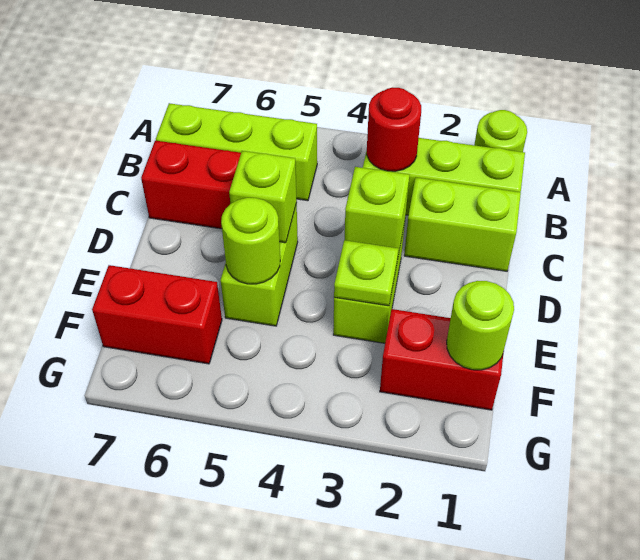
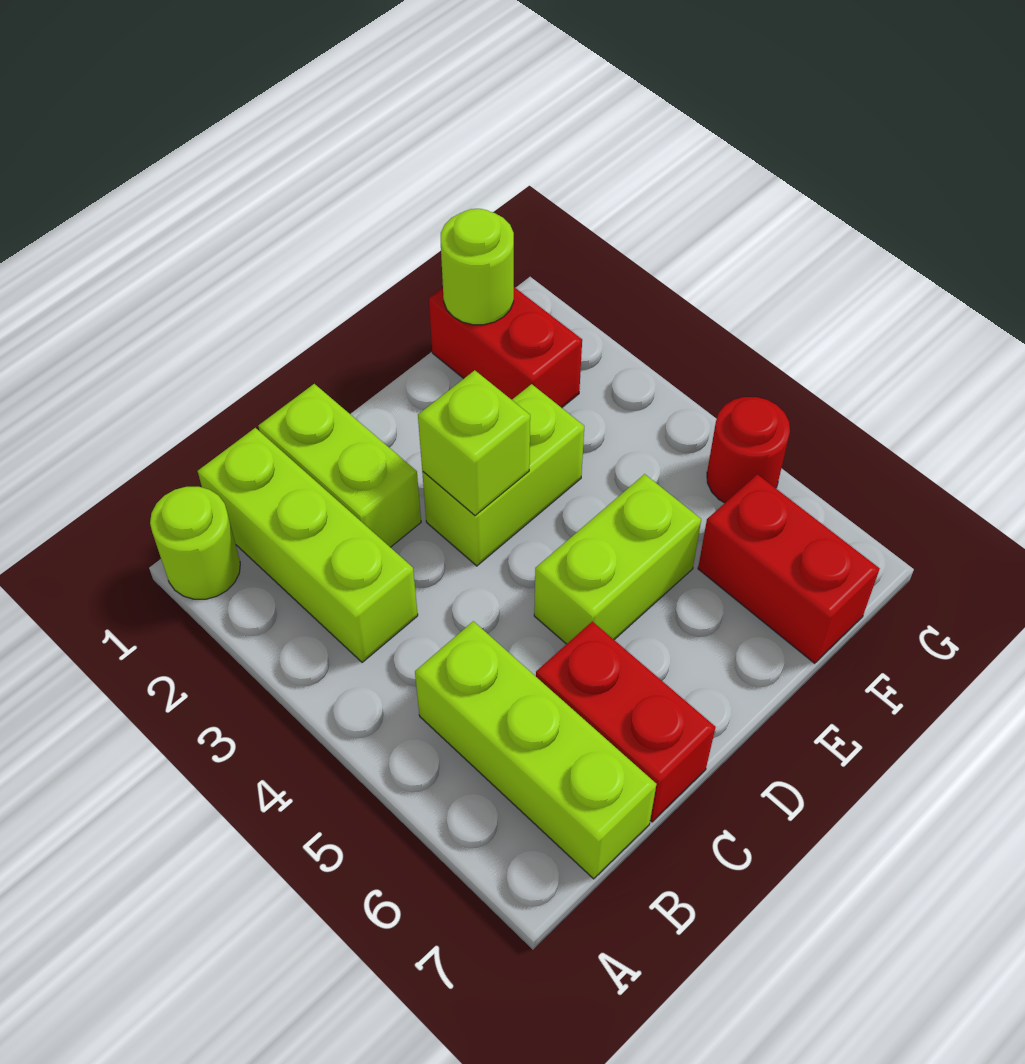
red round brick B3 level 2 -> red round brick G5 level 1
lime brick D5 level 2 -> none
lime plate E3 level 2 -> none
lime round brick E5 level 2 -> none

